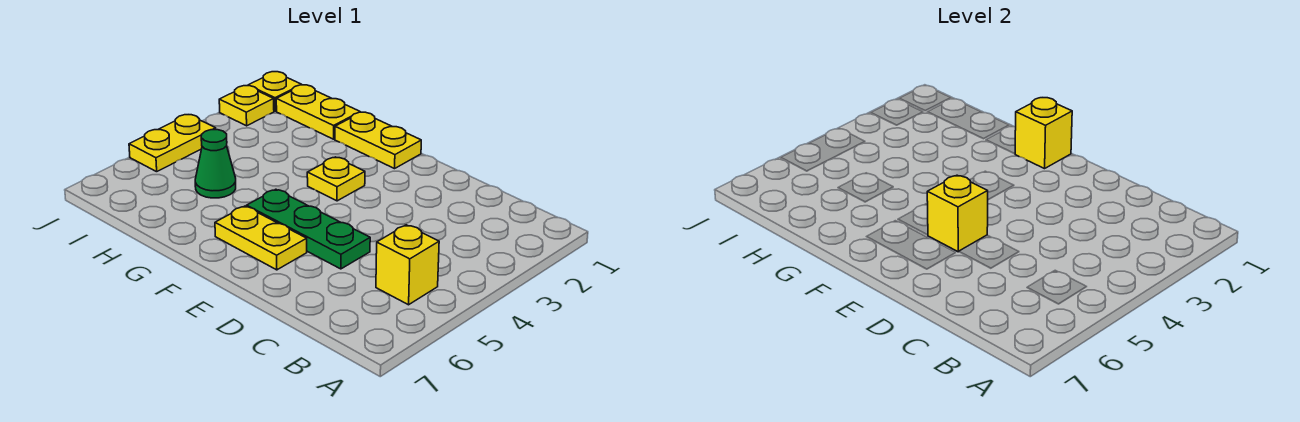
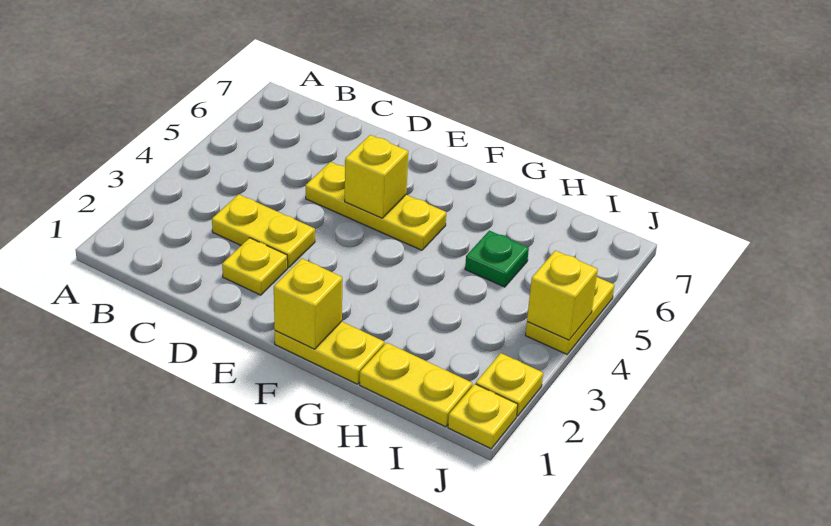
yellow brick B5 level 1 -> yellow brick J4 level 2
green plate D5:F5 level 1 -> yellow plate D5:F5 level 1
yellow plate E6:F6 level 1 -> yellow plate C3:D3 level 1
yellow plate F3 level 1 -> yellow plate D2 level 1
green cone H5 level 1 -> green plate H5 level 1

